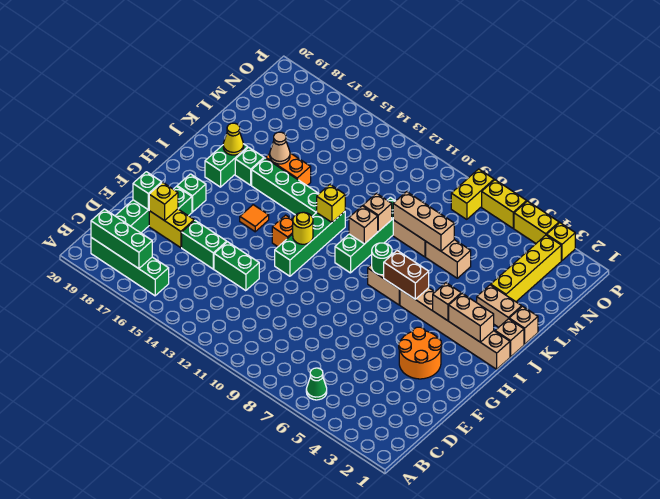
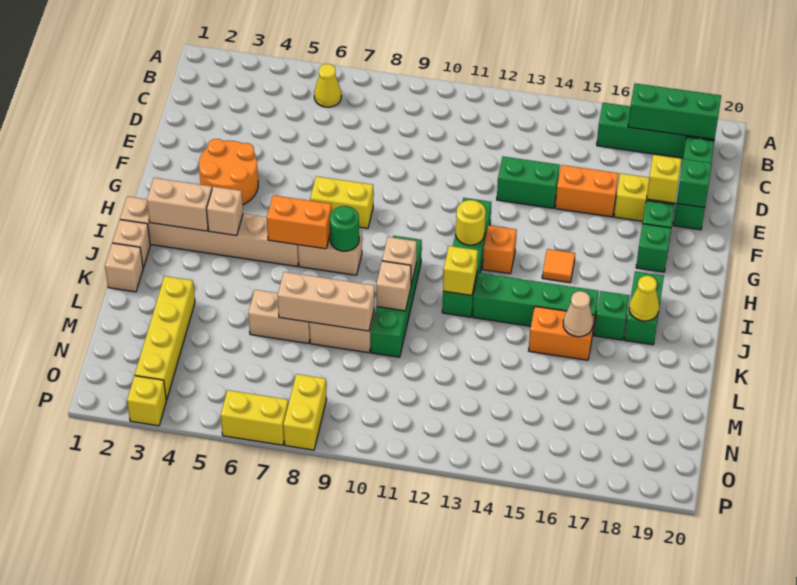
green cone B6 level 1 -> yellow cone B6 level 1
green brick E15:E16 level 1 -> orange brick E15:E16 level 1
brown brick I6:I7 level 2 -> orange brick I6:I7 level 2
tan brick K2:K3 level 1 -> none
yellow brick P4:P5 level 1 -> yellow brick G7:G8 level 1

